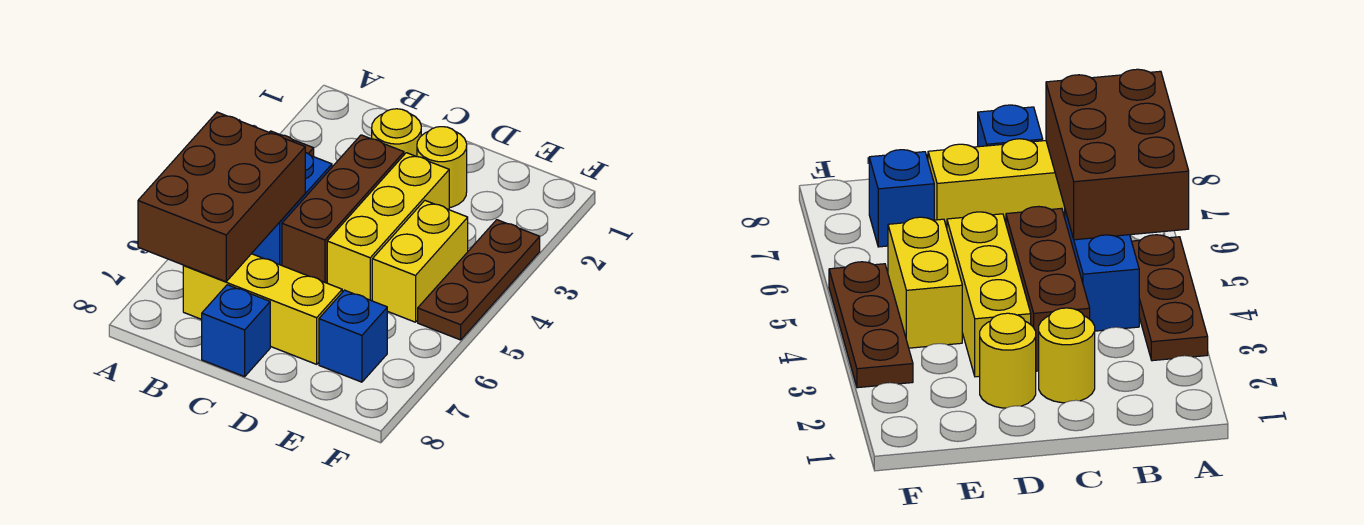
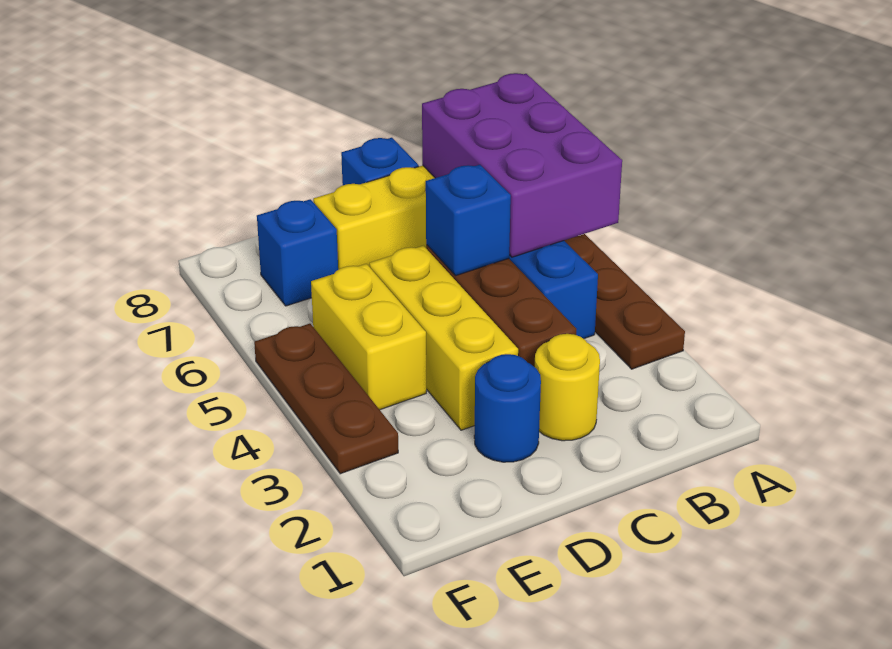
brown brick A5:B7 level 2 -> purple brick A5:B7 level 2
none -> blue brick C5 level 2
yellow round brick D2 level 1 -> blue round brick D2 level 1

